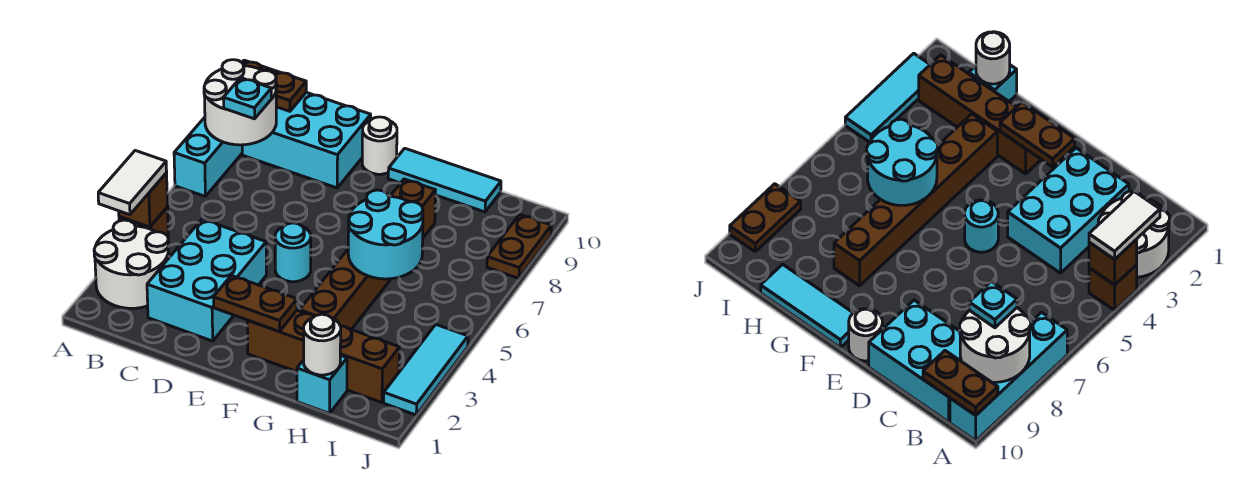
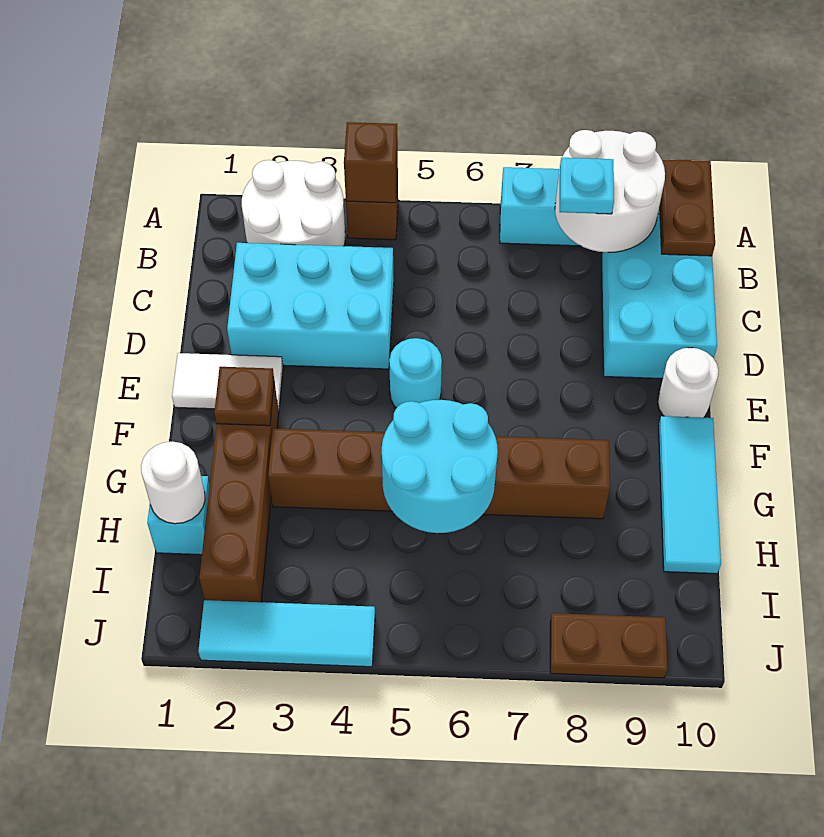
white tile A3:A4 level 3 -> white tile E1:E2 level 1
brown plate E2:F2 level 2 -> brown plate F2 level 2

